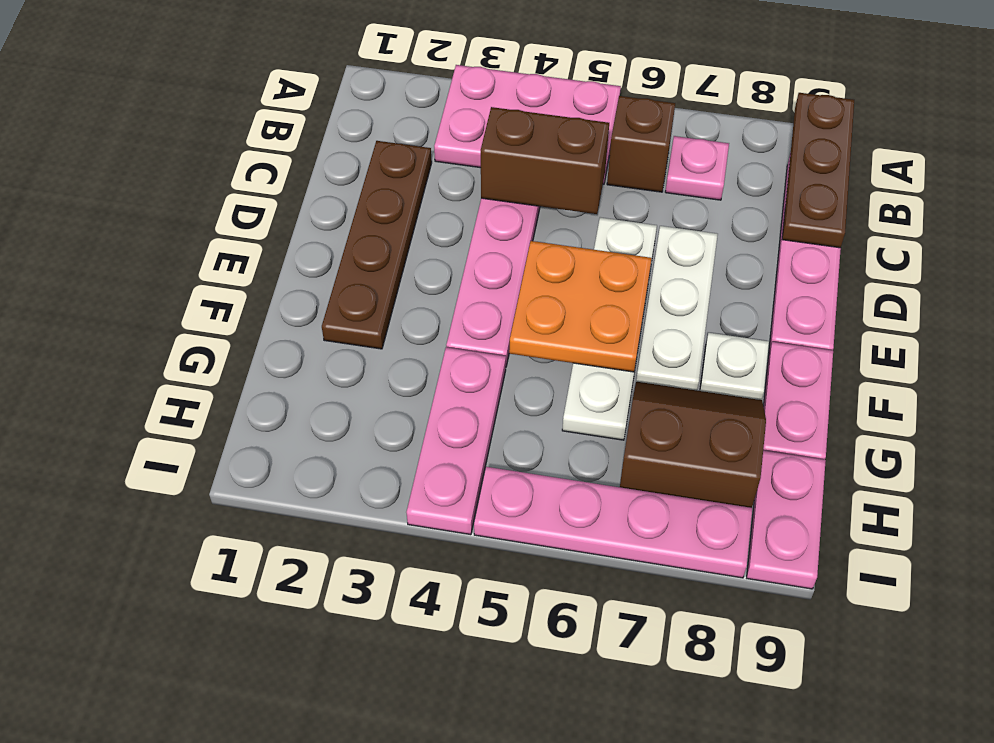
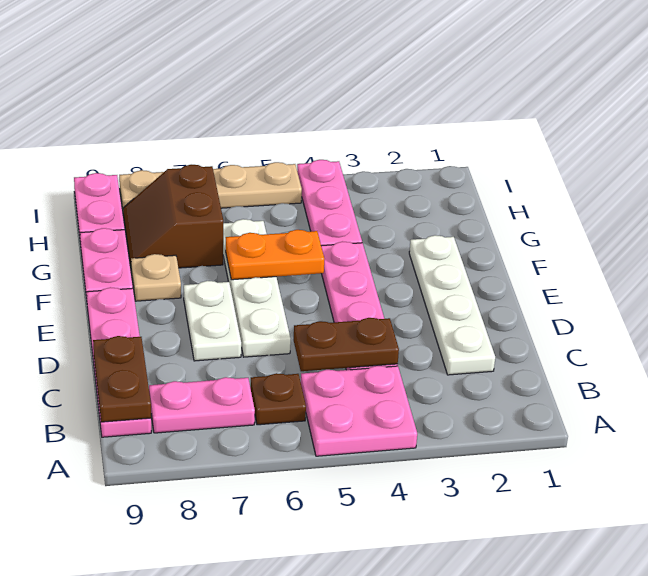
pink plate A3:B5 level 1 -> pink plate A4:B5 level 1
brown plate A9:C9 level 2 -> brown plate B9:C9 level 2
brown brick B6 level 1 -> brown plate B6 level 1
pink plate B7 level 1 -> pink plate B7:B8 level 1
brown plate C2:F2 level 1 -> white plate C2:F2 level 1
brown brick C4:C5 level 2 -> brown plate C4:C5 level 2
white plate D7:F7 level 1 -> white plate D7:E7 level 1
orange plate E5:F6 level 2 -> orange plate F5:F6 level 2
white plate F8 level 1 -> tan plate F8 level 1
brown slope G7:H8 level 1 top H -> brown slope G7:H8 level 1 top 7
pink plate I5:I8 level 1 -> tan plate I5:I8 level 1

